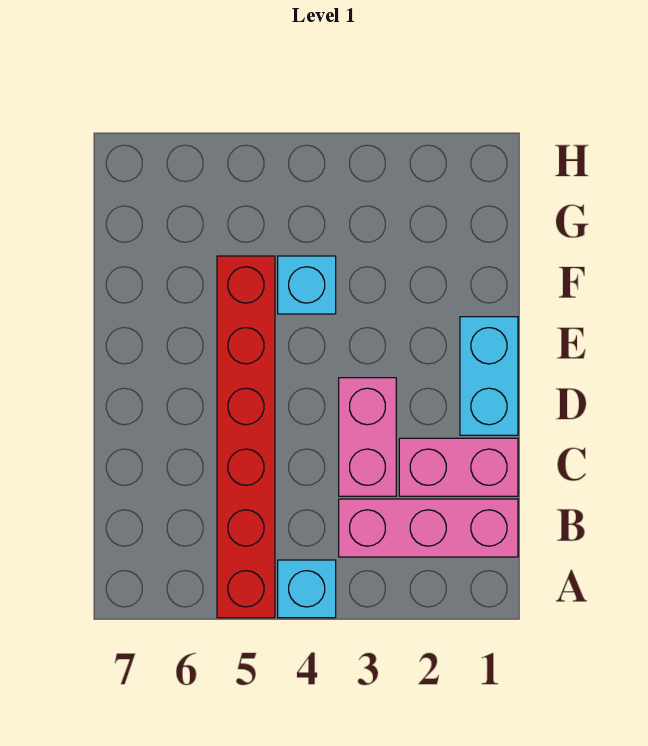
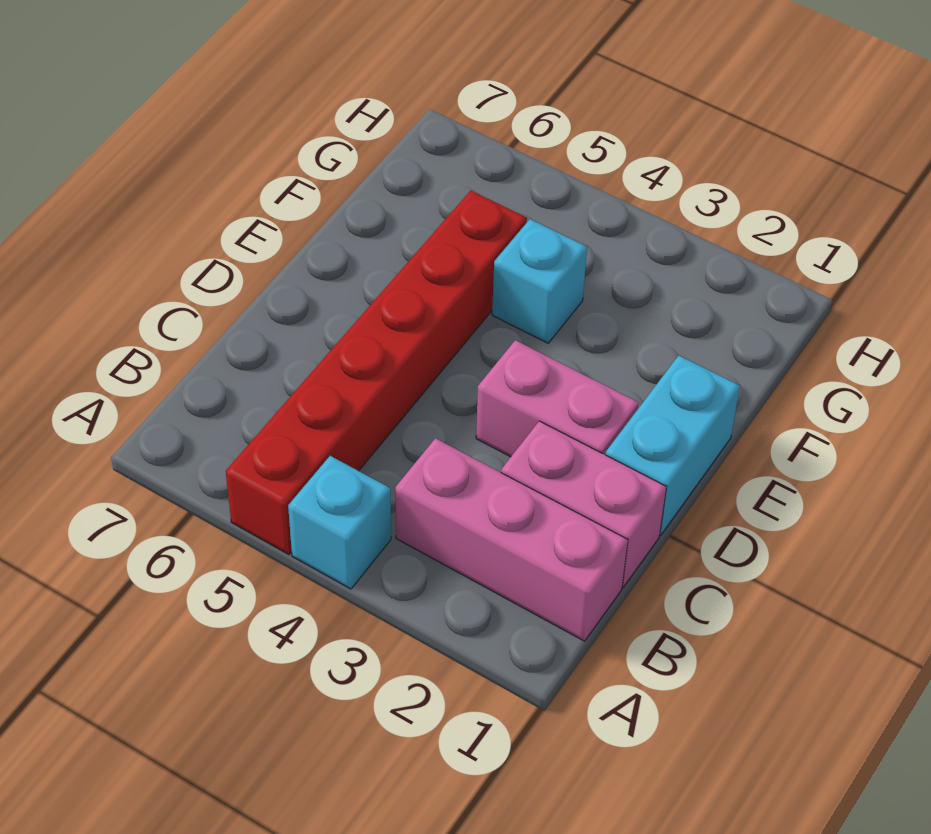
pink brick C3:D3 level 1 -> pink brick D2:D3 level 1

